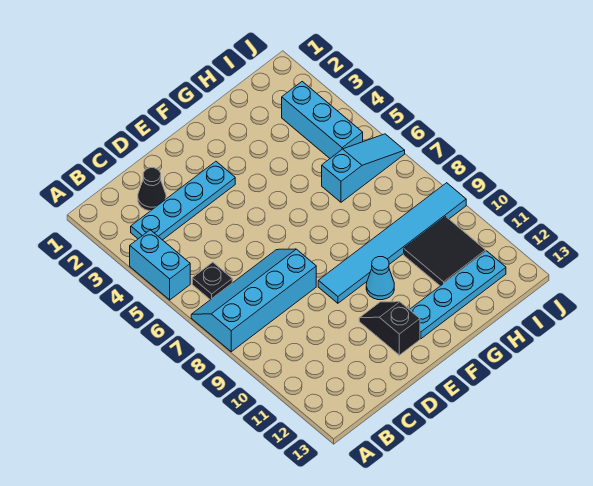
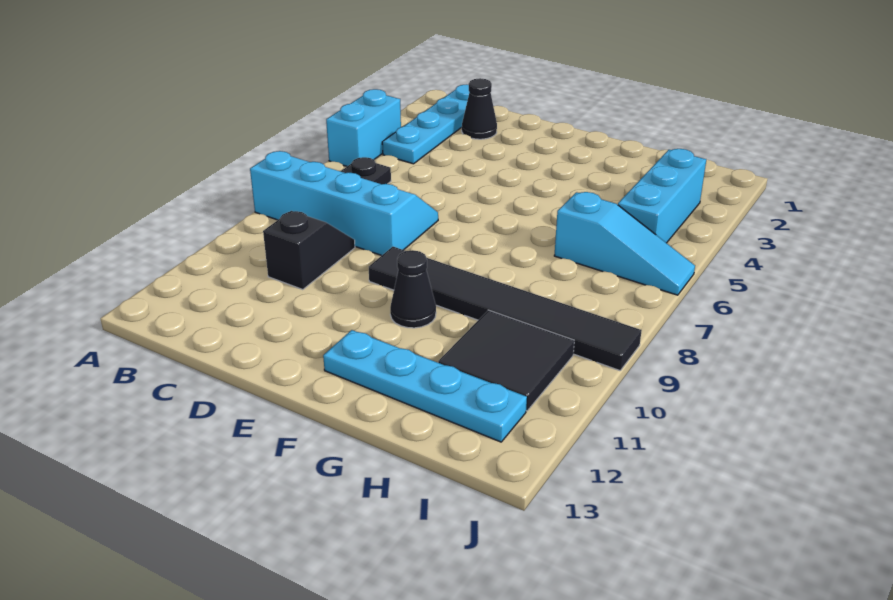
cyan plate B3:E3 level 1 -> cyan plate B1:B4 level 1
cyan tile E9:J9 level 1 -> black tile E9:J9 level 1
black slope E11:E12 level 1 top 12 -> black slope C9:C10 level 1 top 10
cyan cone F10 level 1 -> black cone F10 level 1

